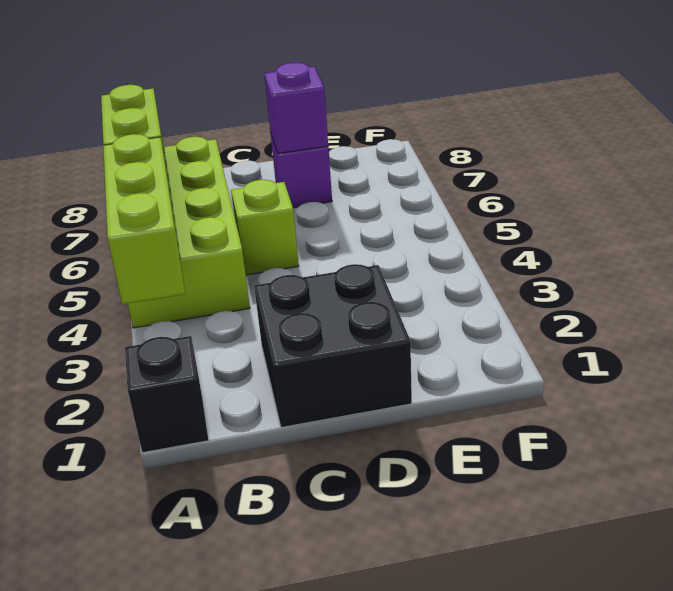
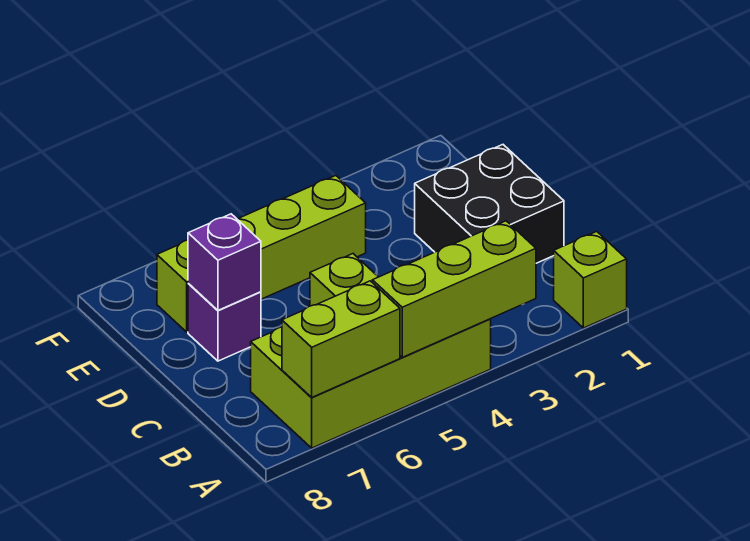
black brick A1 level 1 -> lime brick A1 level 1
none -> lime brick E4:E7 level 1

